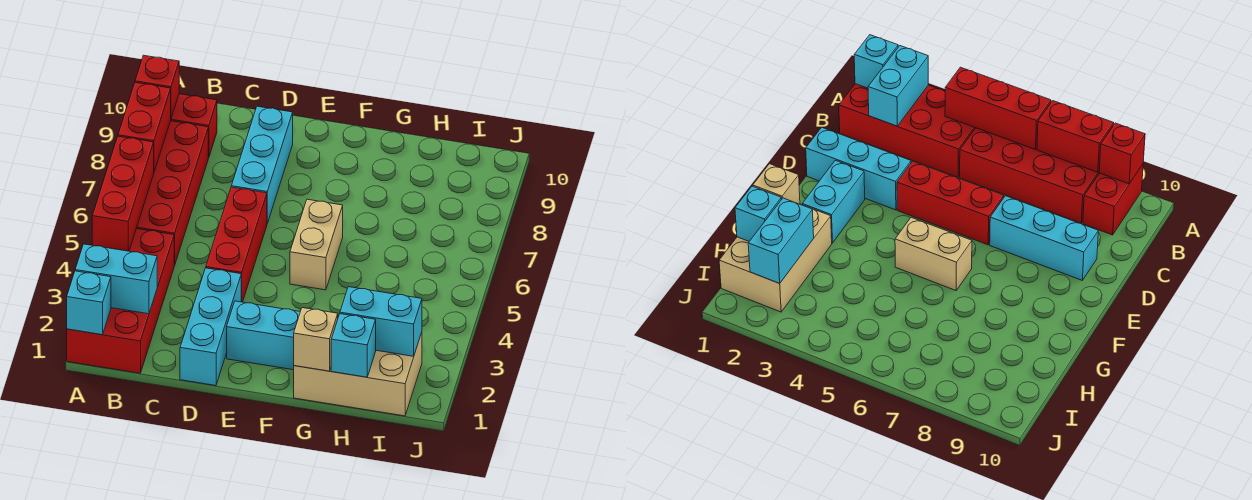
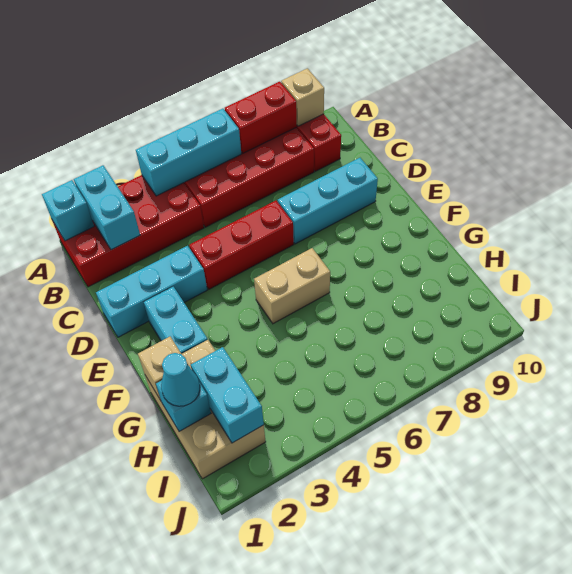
red brick A4:A6 level 2 -> cyan brick A4:A6 level 2
red brick A9 level 2 -> tan brick A9 level 2
none -> cyan cone H1 level 3

